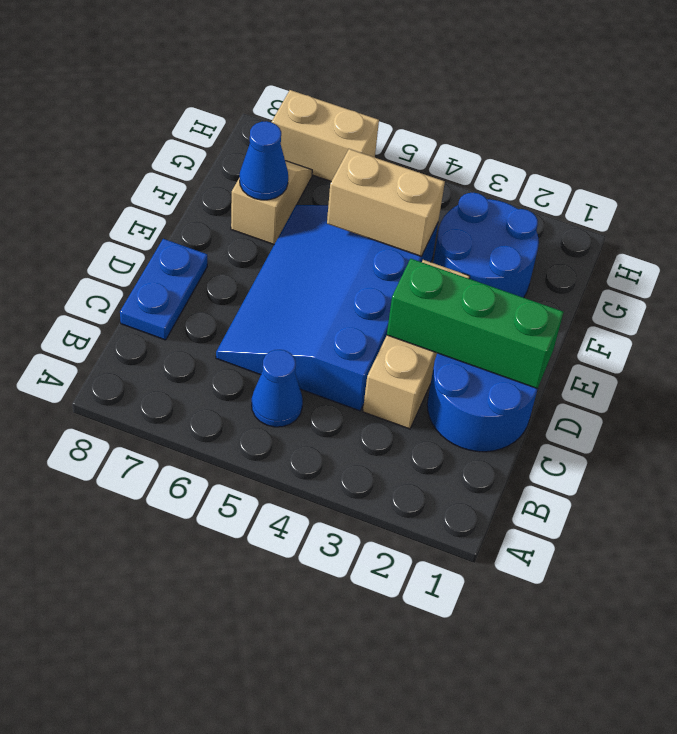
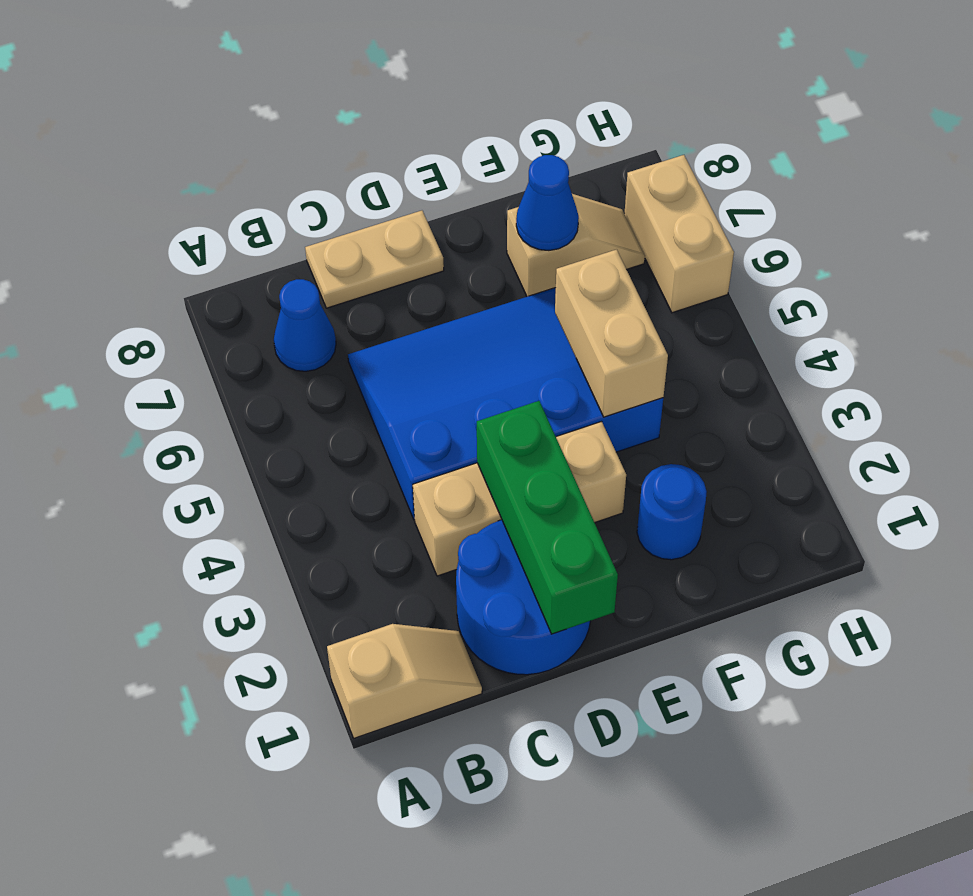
none -> tan slope A1:B1 level 1 top A
blue cone B5 level 1 -> blue cone B7 level 1
blue plate C8:D8 level 1 -> tan plate C8:D8 level 1
blue round brick F2:G3 level 1 -> blue round brick F2 level 1

